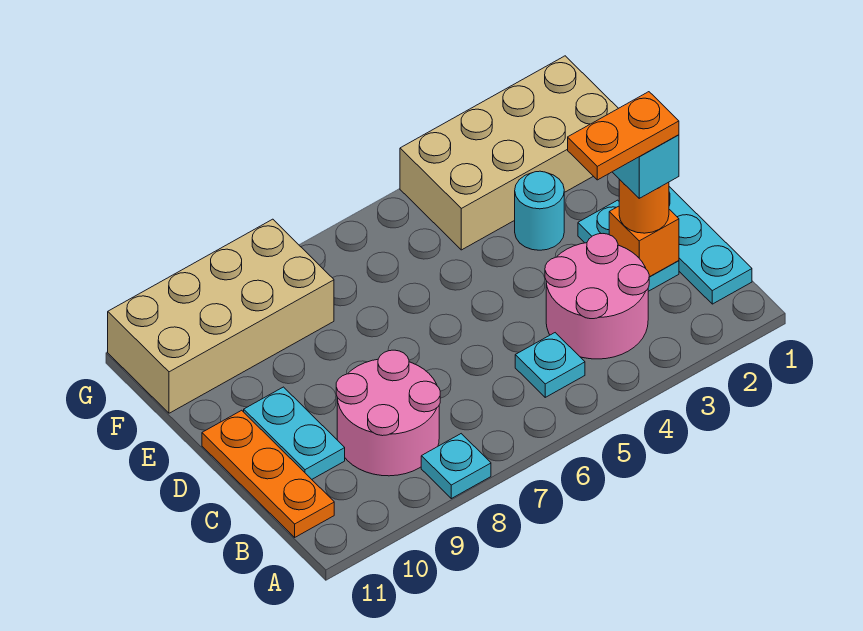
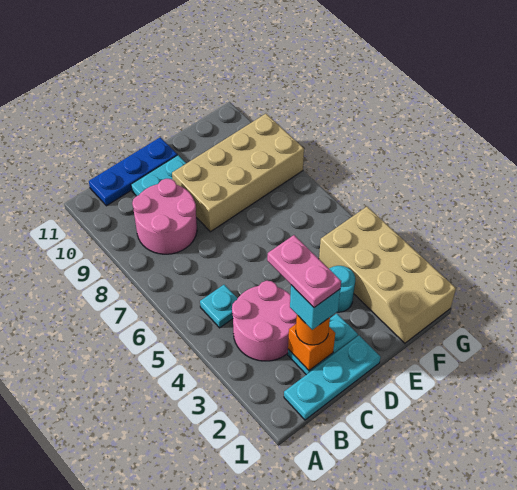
cyan plate A8 level 1 -> none
orange plate B11:D11 level 1 -> blue plate B11:D11 level 1
orange plate C2:C3 level 5 -> pink plate C2:C3 level 5
tan brick F8:G11 level 1 -> tan brick D8:G9 level 1

